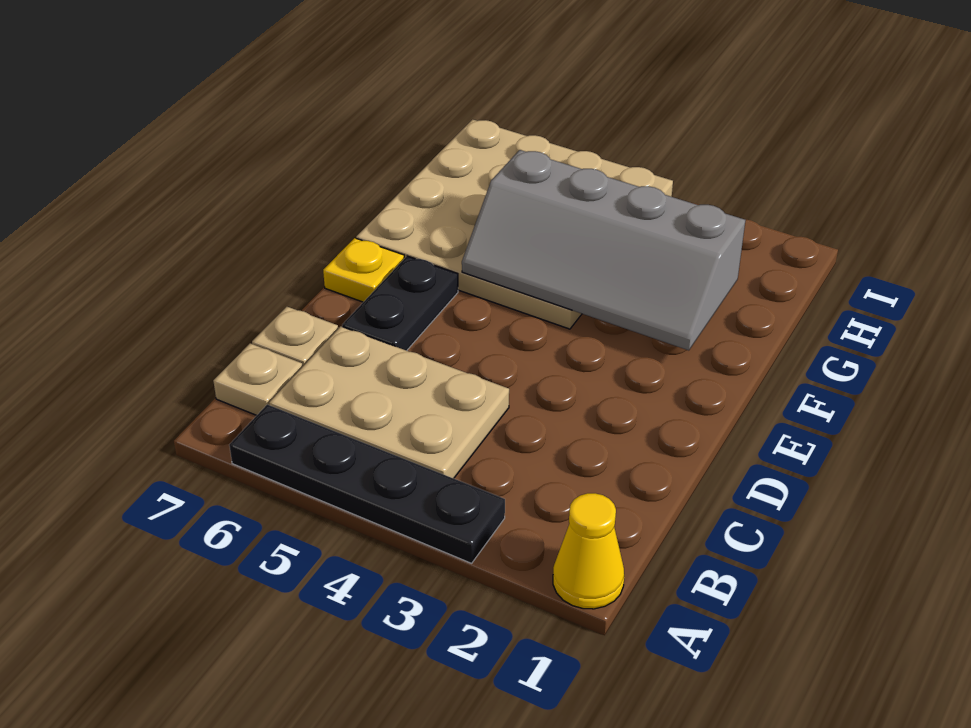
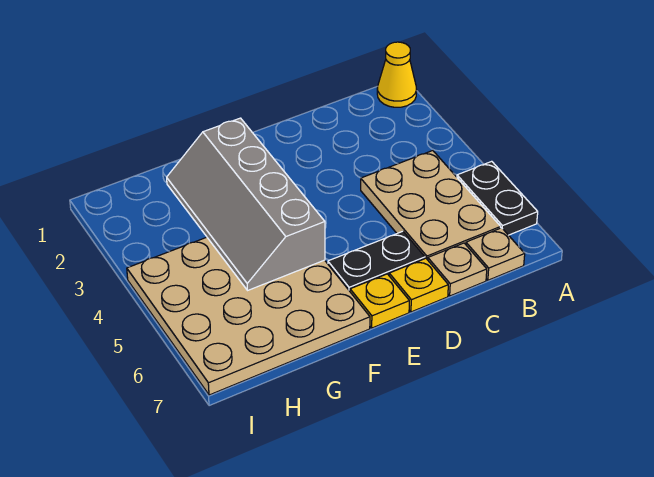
black plate A3:A6 level 1 -> black plate A5:A6 level 1
none -> yellow plate D7 level 1
grey slope F2:G5 level 2 top G -> grey slope F2:G5 level 2 top F

